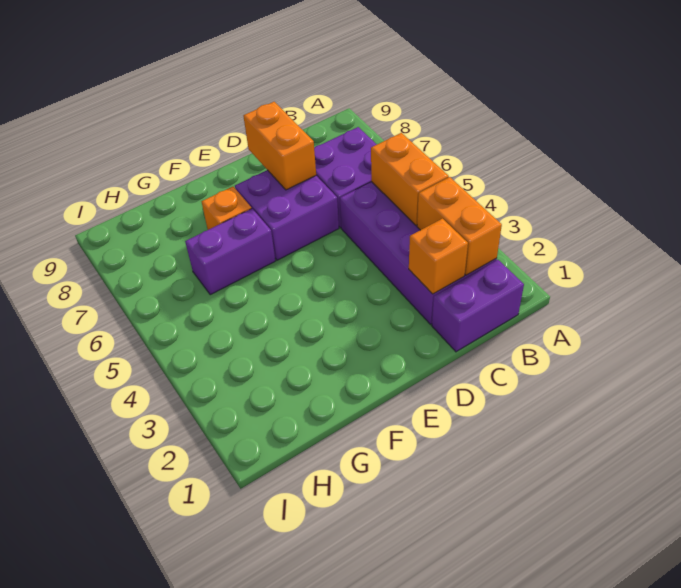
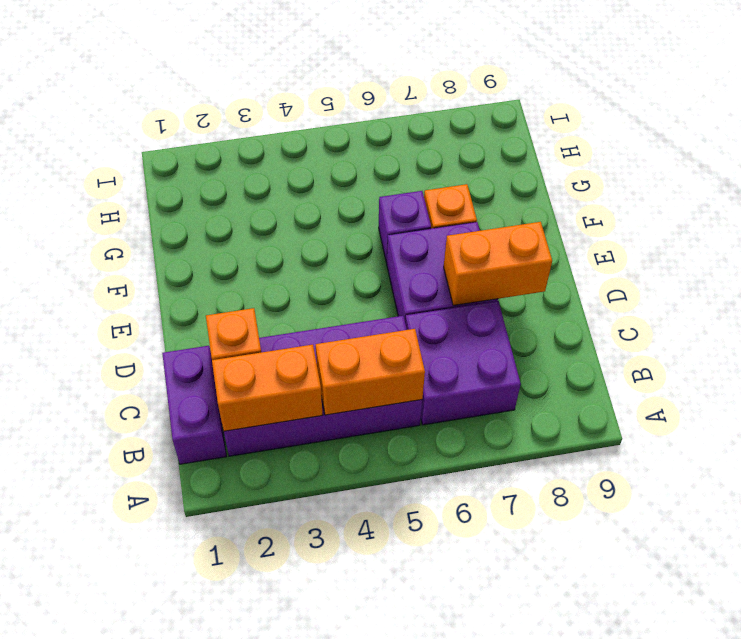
purple brick F6:G6 level 1 -> purple brick F6 level 1

